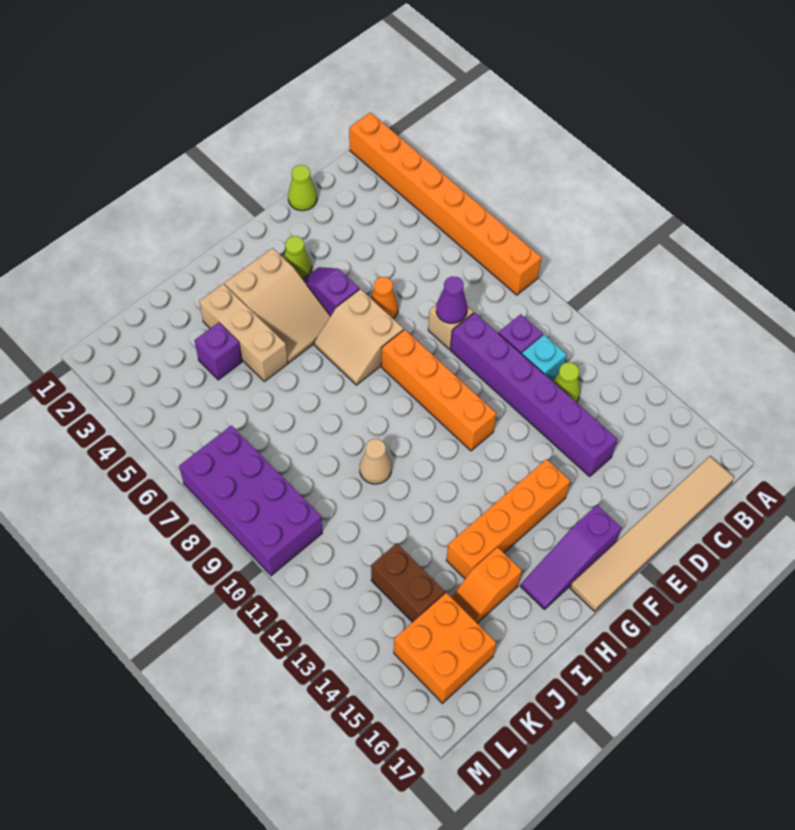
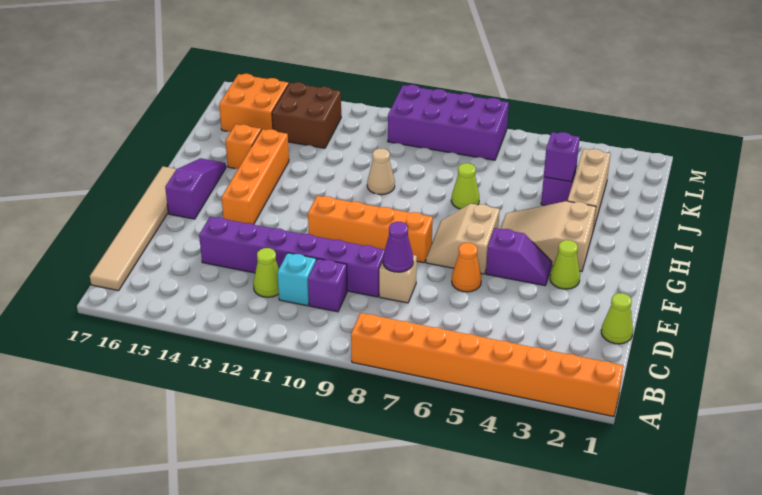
tan slope F6:G7 level 1 top F -> tan slope F6:G7 level 1 top 6
tan brick I3:I5 level 1 -> tan brick I3:K3 level 1
none -> lime cone I7 level 1
none -> purple brick J4 level 2
brown brick K13:K14 level 1 -> brown brick K13:L14 level 1

